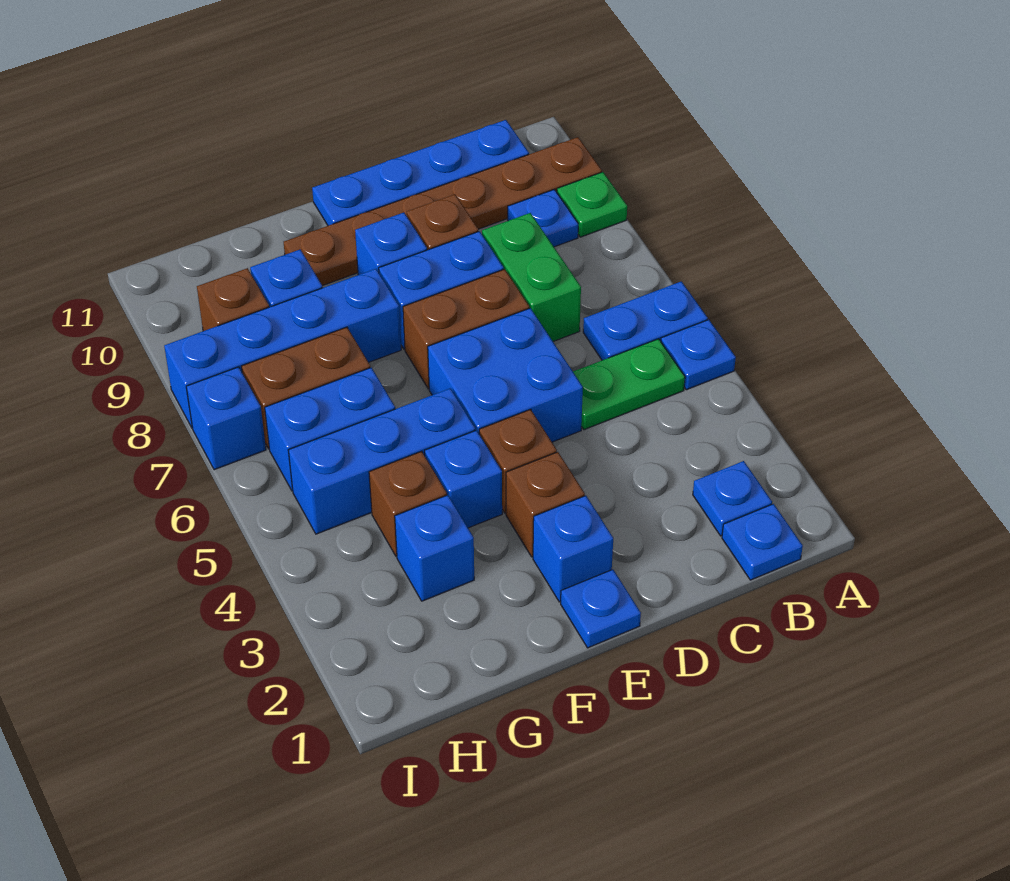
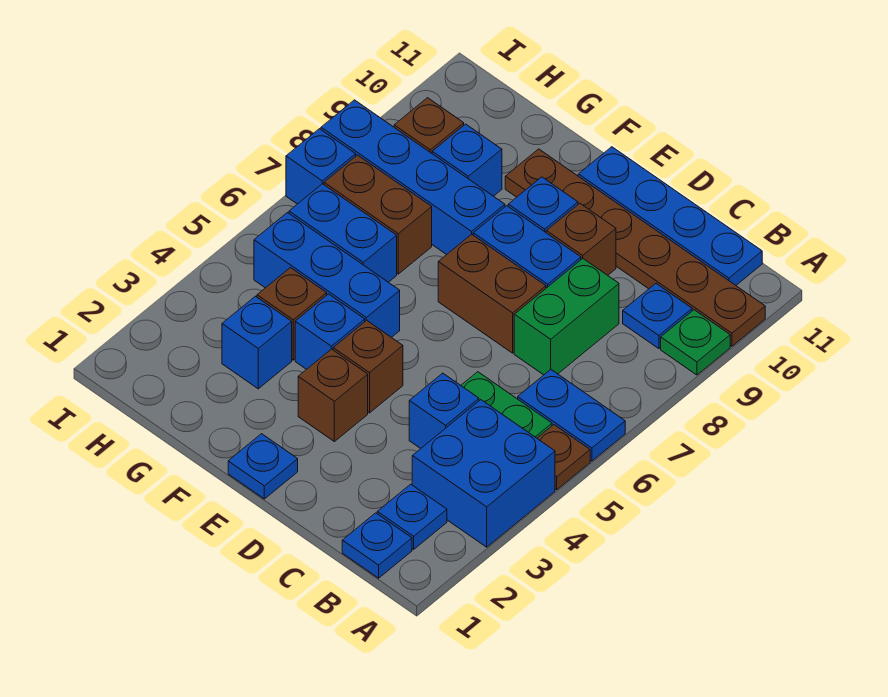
blue plate A5 level 1 -> brown plate A5 level 1
blue brick D5:E6 level 1 -> blue brick A3:B4 level 1
blue brick E2 level 1 -> blue brick C4 level 1

